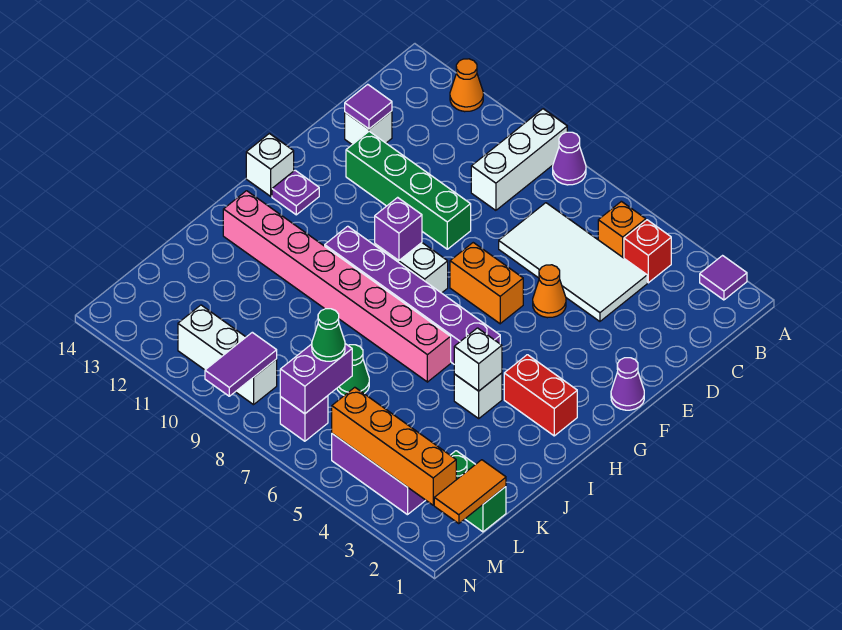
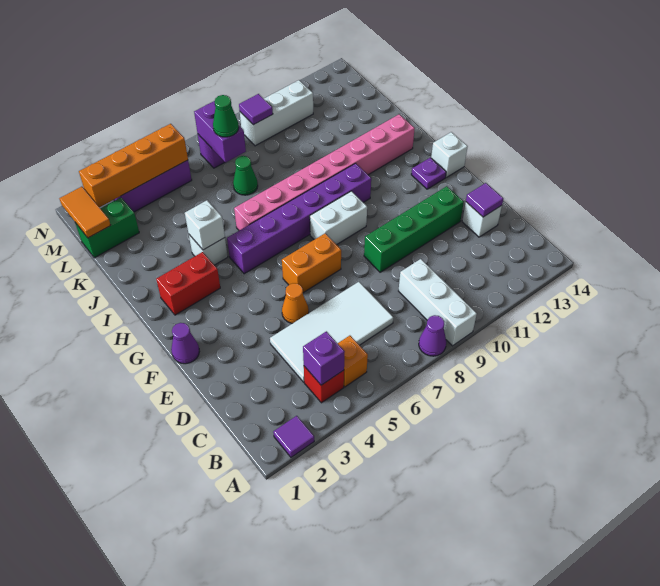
orange cone A12 level 1 -> none
purple brick G9 level 2 -> purple brick B4 level 2
purple tile M9:N9 level 2 -> purple tile M9 level 2

